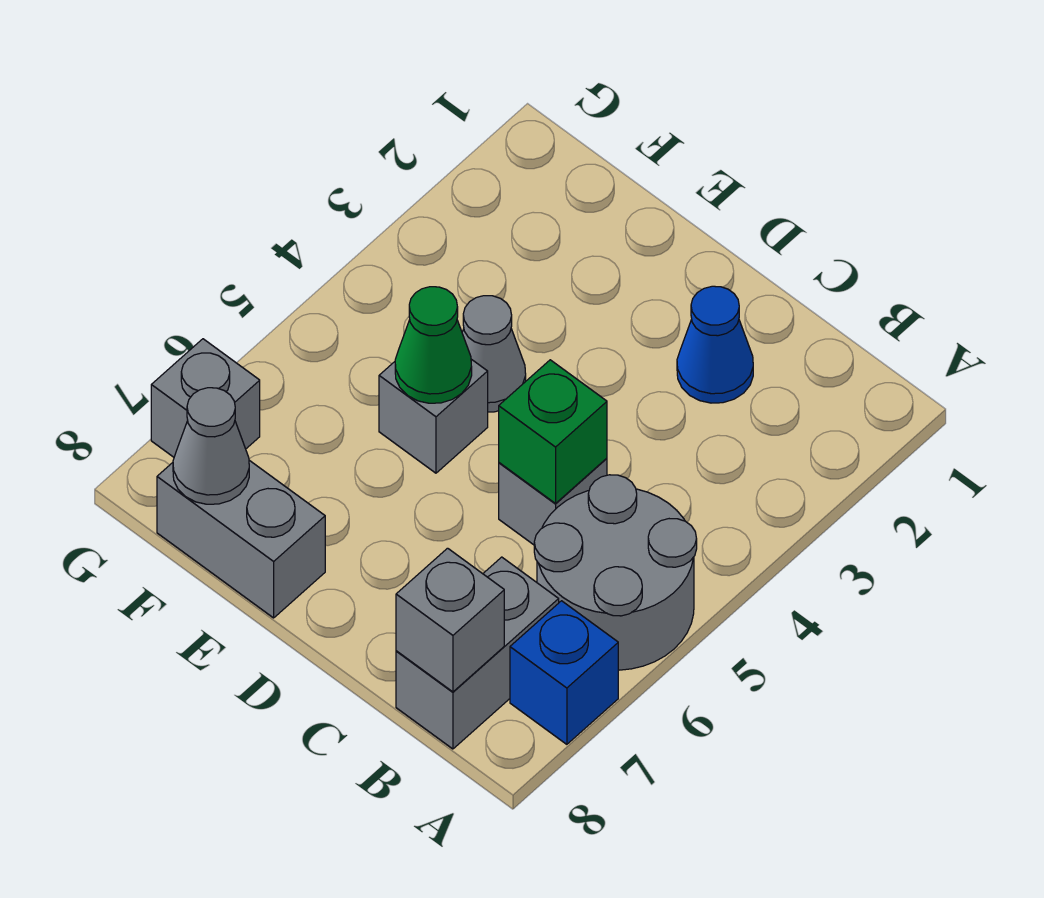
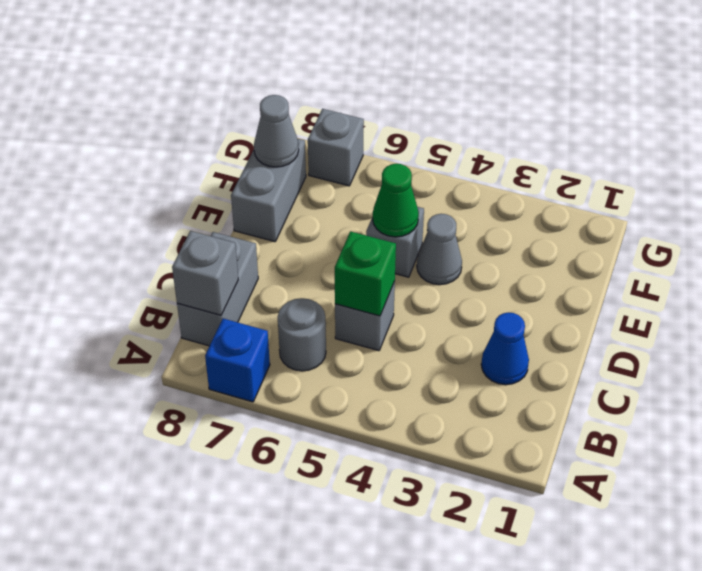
grey round brick A5:B6 level 1 -> grey round brick B6 level 1
grey brick B7:B8 level 1 -> grey brick B8:C8 level 1

